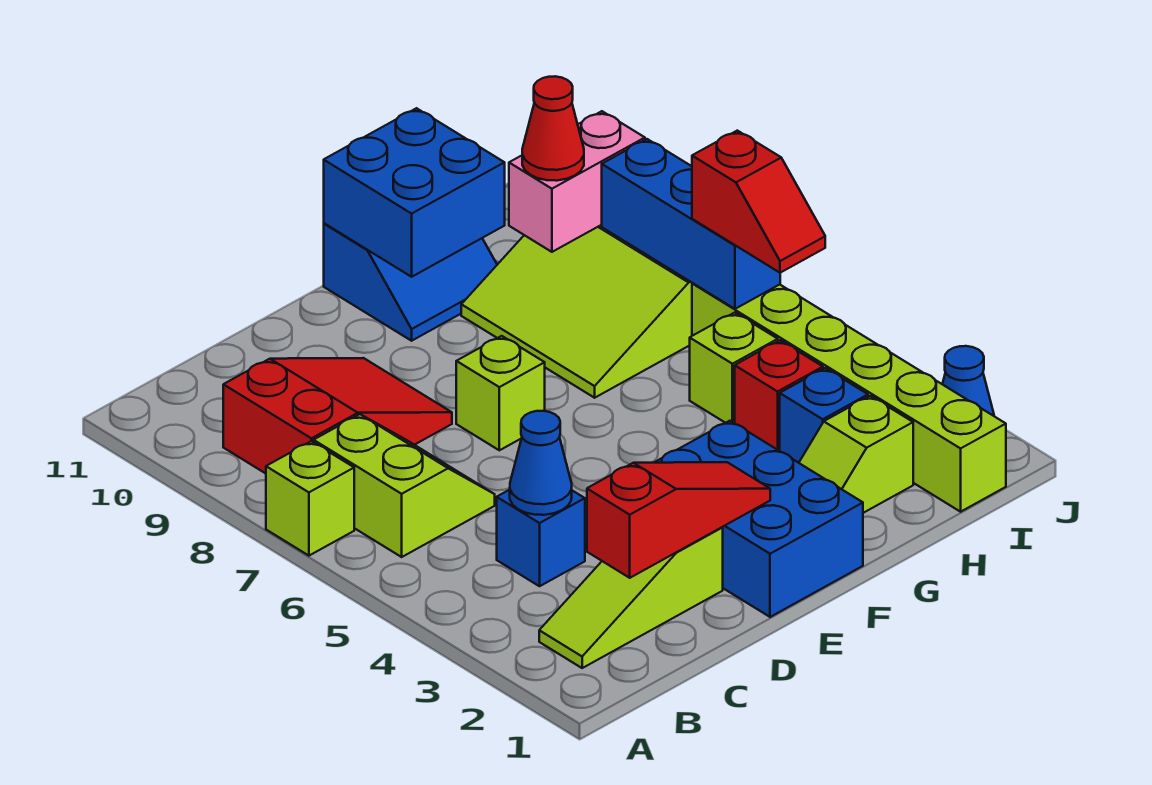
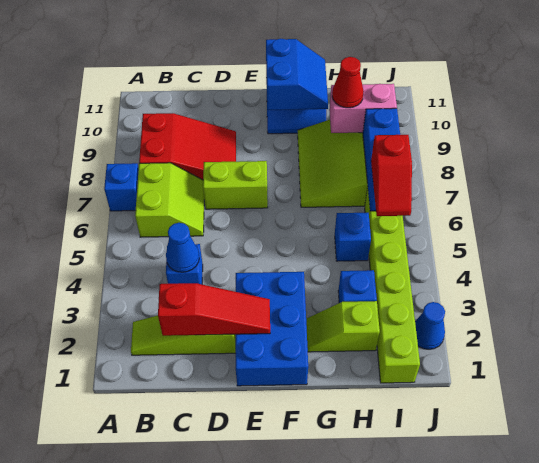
lime brick A7 level 1 -> blue brick A7 level 1
lime brick E7 level 1 -> lime brick D7:E7 level 1
blue brick F10:G11 level 2 -> blue slope F10:G11 level 2 top F
red brick H4 level 1 -> none
lime brick H5 level 1 -> blue brick H5 level 1

